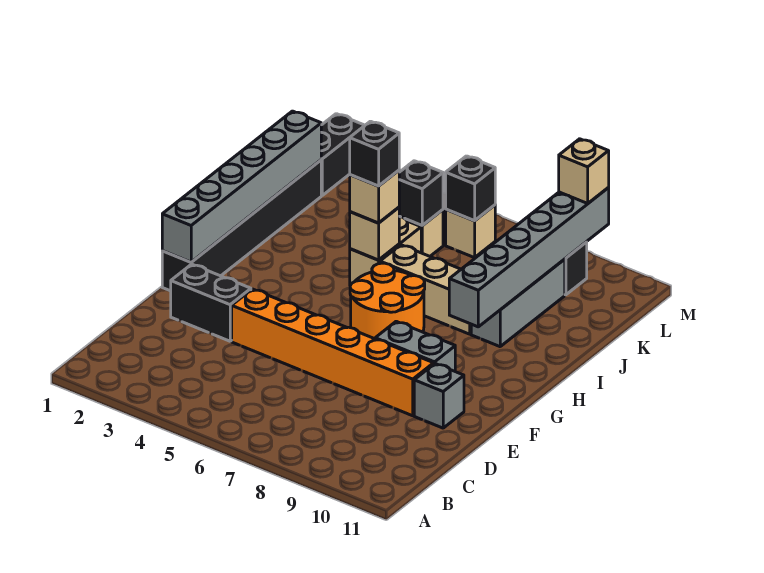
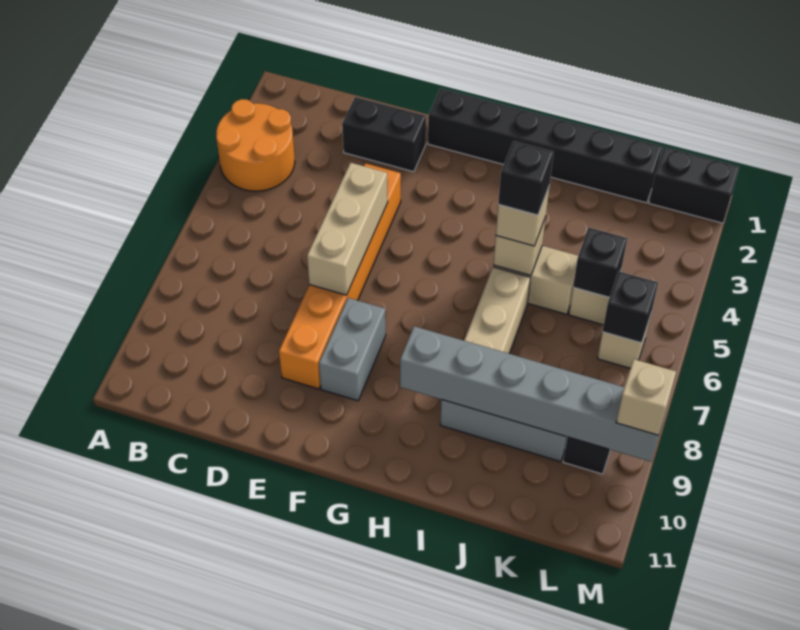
black brick E2:E3 level 1 -> black brick D2:E2 level 1
none -> tan brick E5:E7 level 2
grey brick E10 level 1 -> none
grey brick F1:K1 level 2 -> none
orange round brick G6:H7 level 1 -> orange round brick A3:B4 level 1

